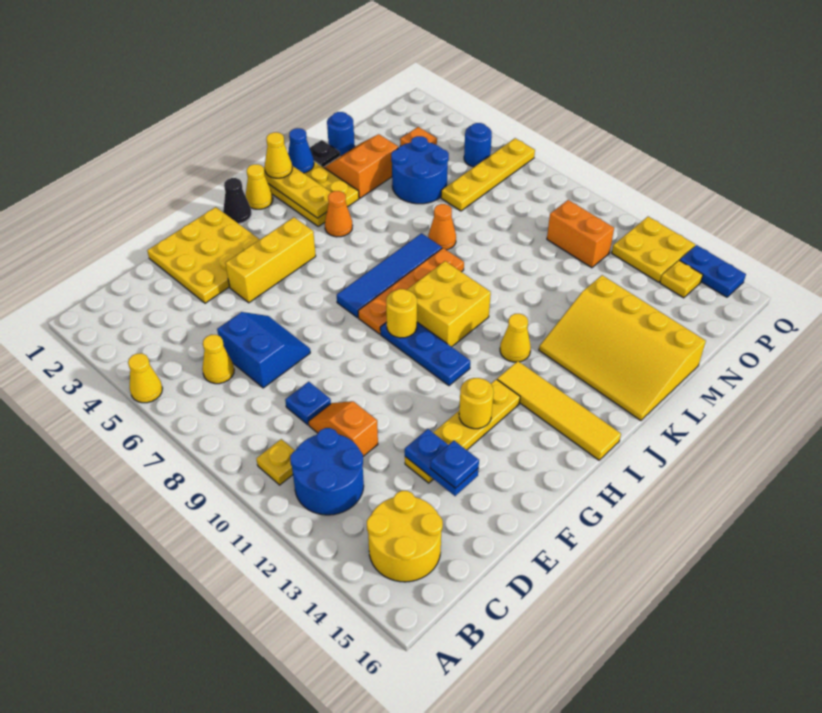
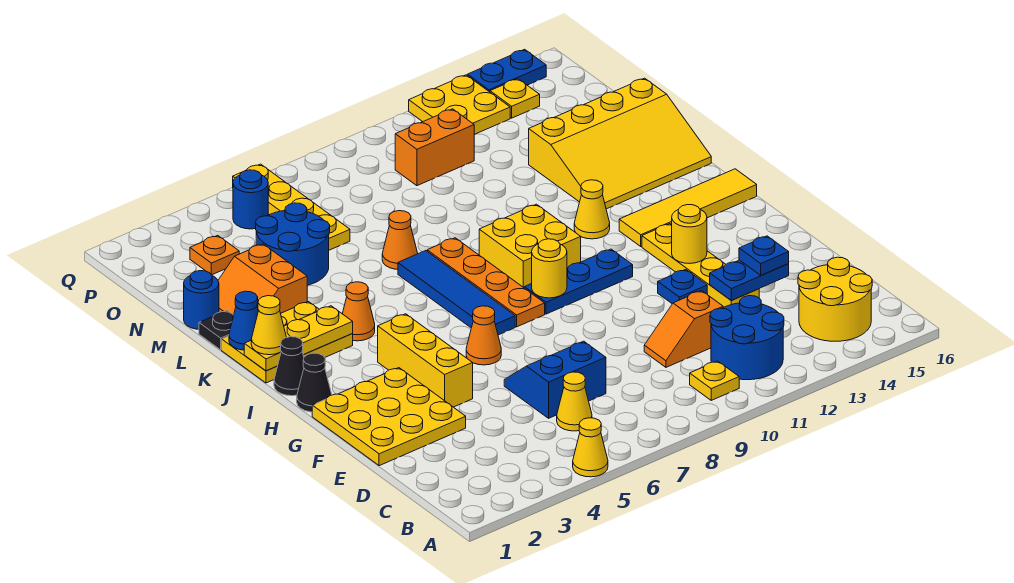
blue plate D9 level 1 -> blue plate F12 level 1
none -> orange cone G6 level 1
yellow cone I1 level 1 -> black cone I1 level 1

